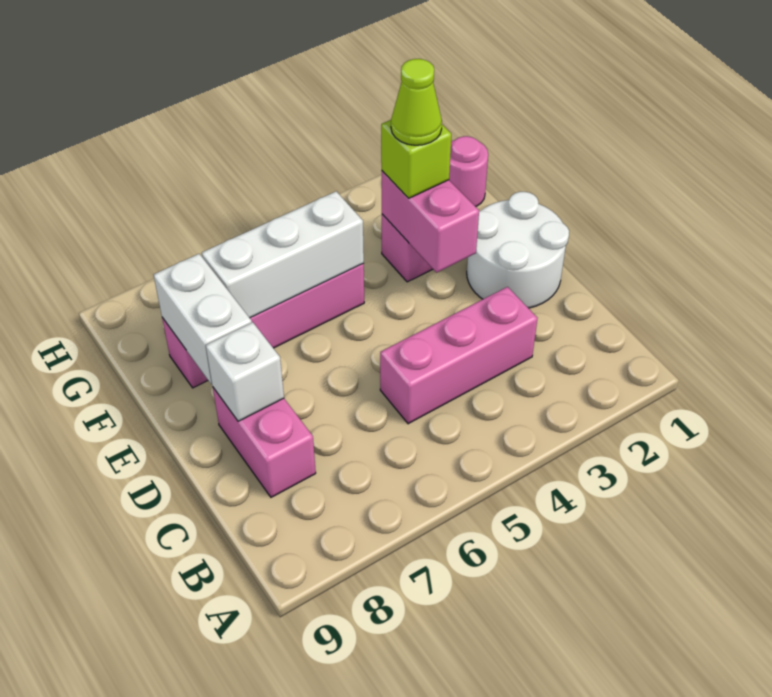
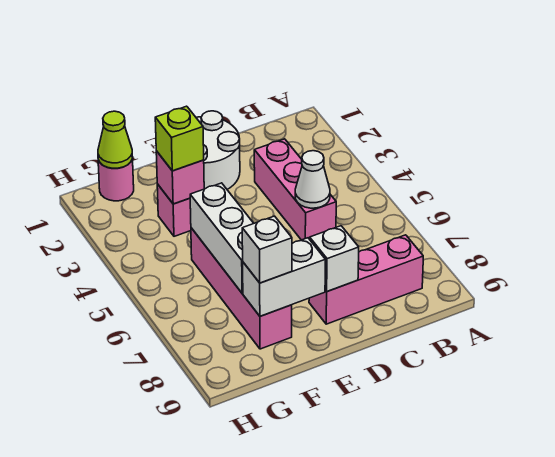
none -> white cone C5 level 2
pink brick C8:D8 level 1 -> pink brick B8:D8 level 1
pink brick E3:F3 level 2 -> pink brick F3 level 2
lime cone F3 level 4 -> lime cone G1 level 2
none -> white brick F8 level 3

